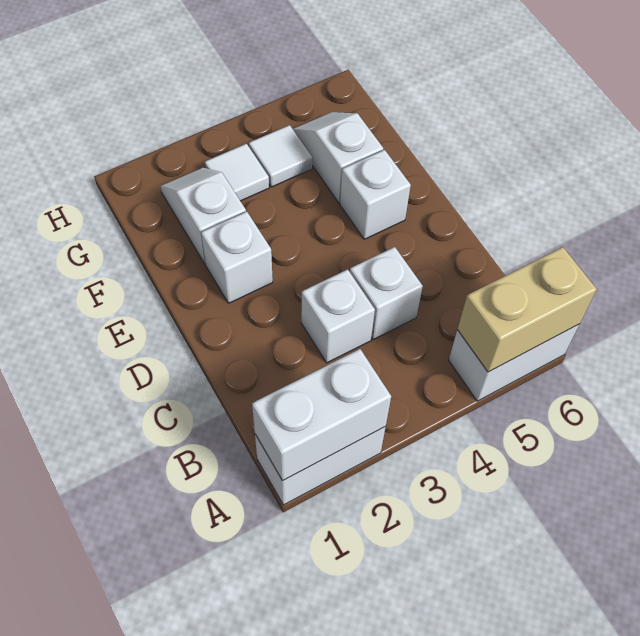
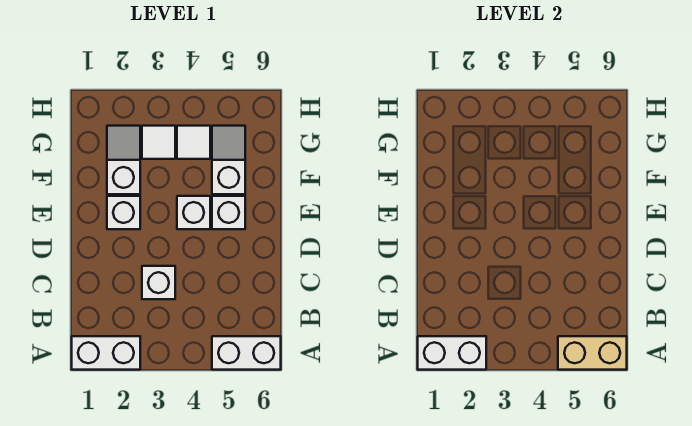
white brick C4 level 1 -> white brick E4 level 1

